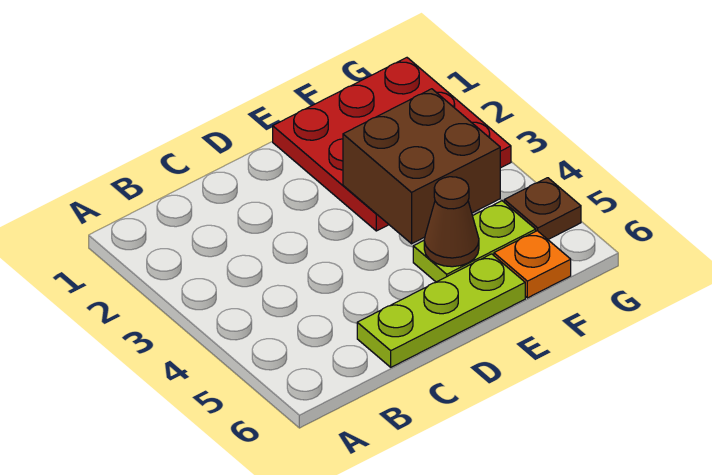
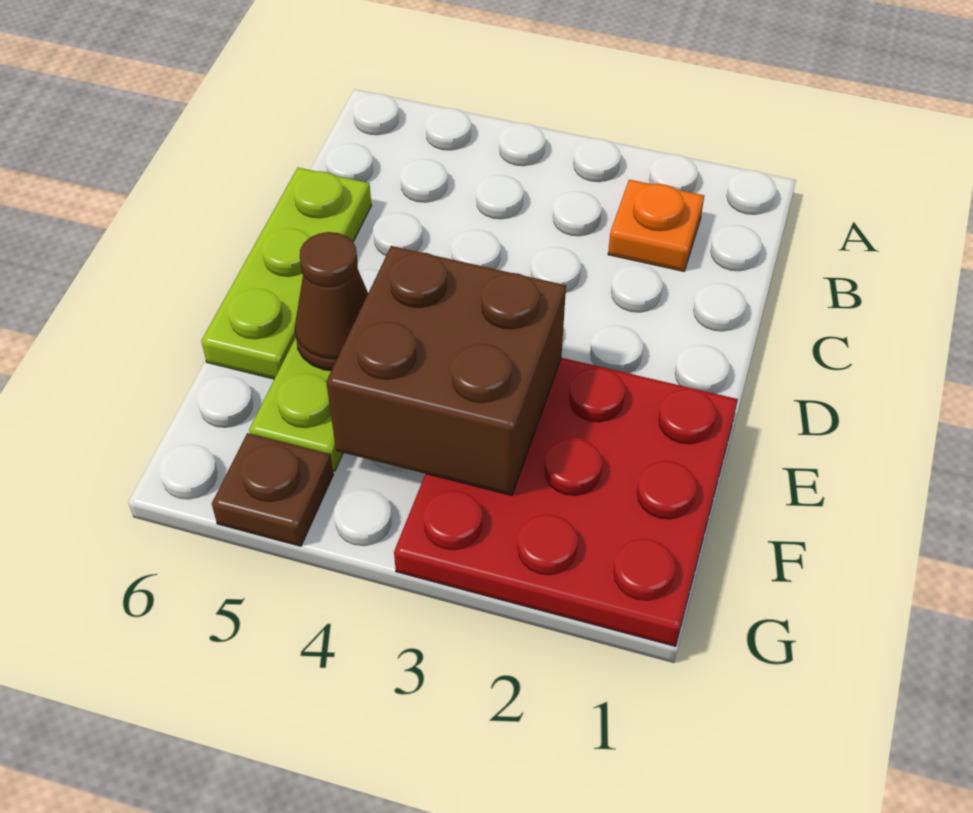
orange plate F6 level 1 -> orange plate B2 level 1

